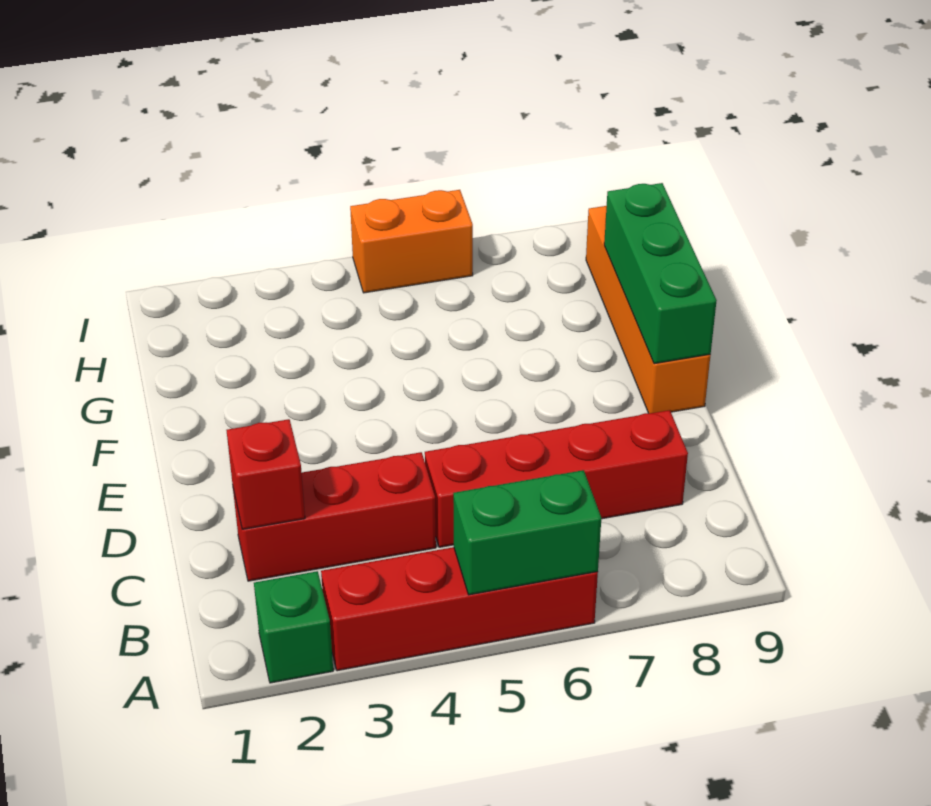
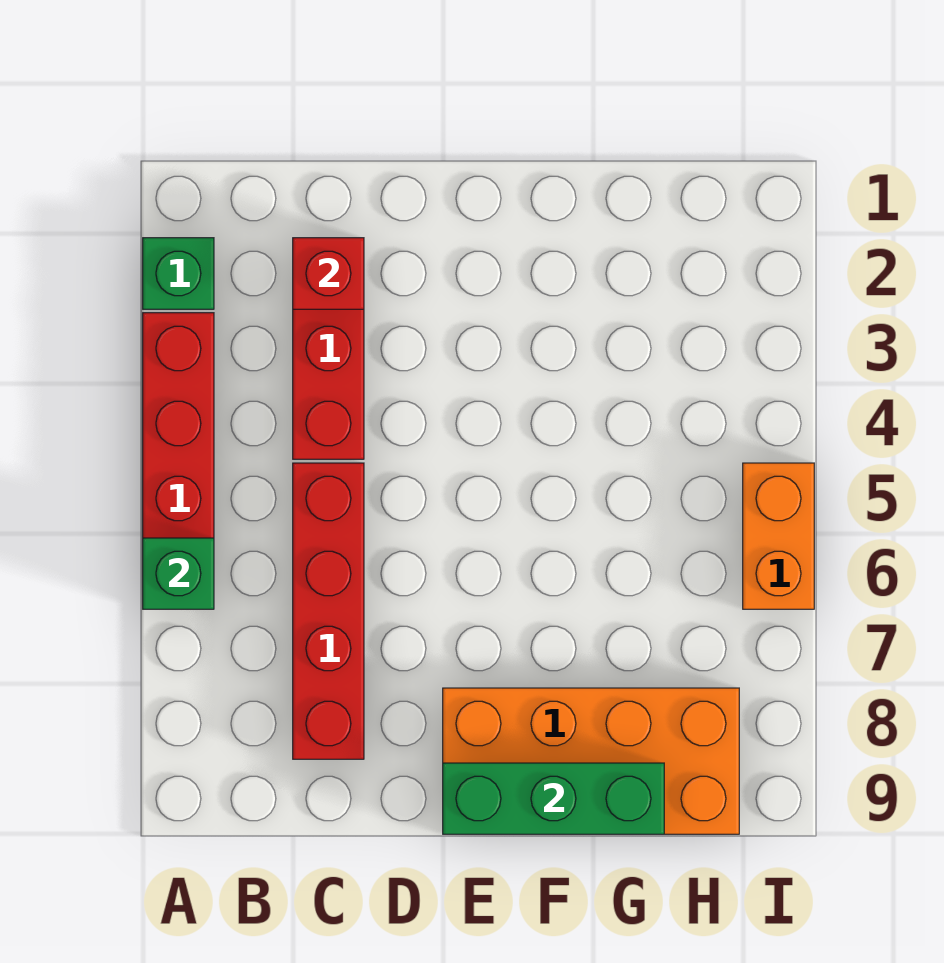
green brick A5:A6 level 2 -> green brick A6 level 2
orange brick E9:H9 level 1 -> orange brick E8:H9 level 1

